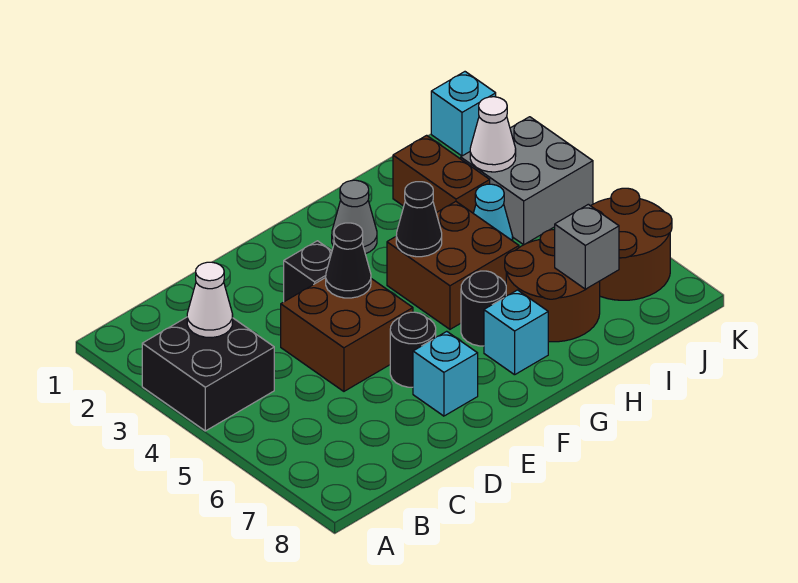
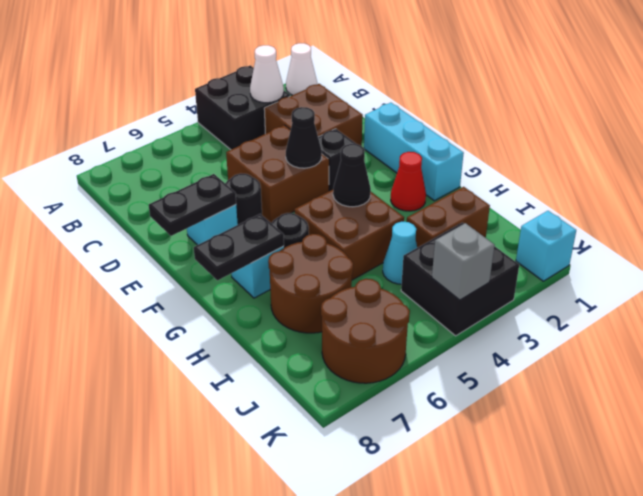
none -> brown brick C2:D3 level 1
none -> cyan brick E1:G1 level 1
none -> black plate E7:E8 level 2
grey cone G2 level 1 -> red cone G2 level 1
none -> black plate G7:G8 level 2
grey brick I7 level 2 -> grey brick K4 level 2
grey brick J3:K4 level 1 -> black brick J3:K4 level 1
white cone J3 level 2 -> white cone A1 level 1

